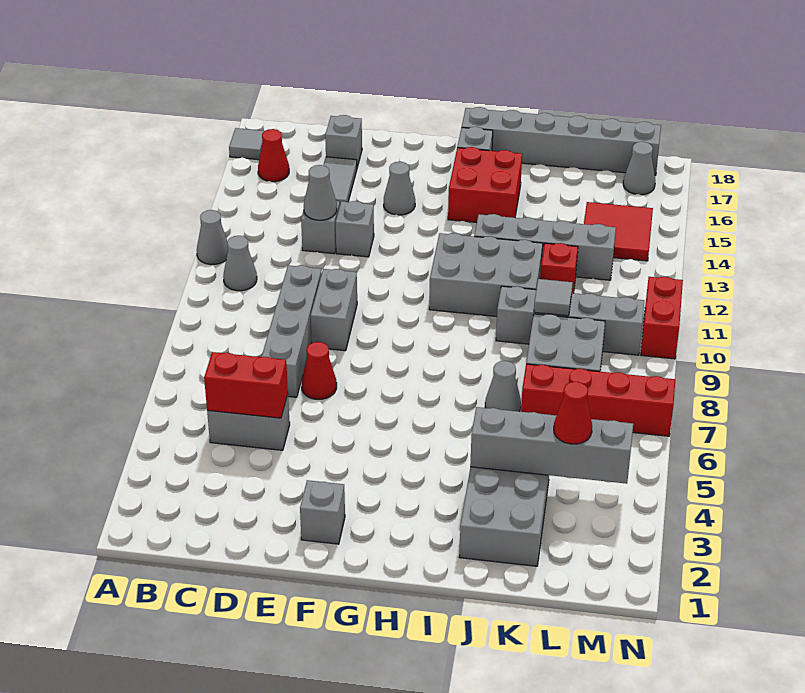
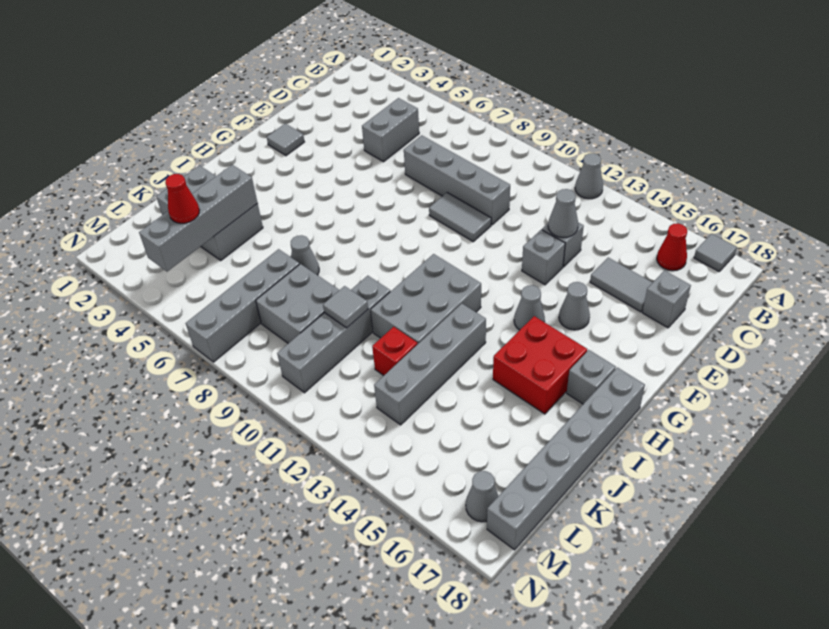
grey cone B11 level 1 -> grey cone G14 level 1
red brick C5:D5 level 2 -> none
red cone E7 level 1 -> none
grey brick E9:E10 level 1 -> grey tile E9:E10 level 1
grey brick F2 level 1 -> grey tile F2 level 1
red brick K7:N7 level 1 -> grey brick K7:N7 level 1
red tile L14:M15 level 1 -> none
red brick N10:N11 level 1 -> none

